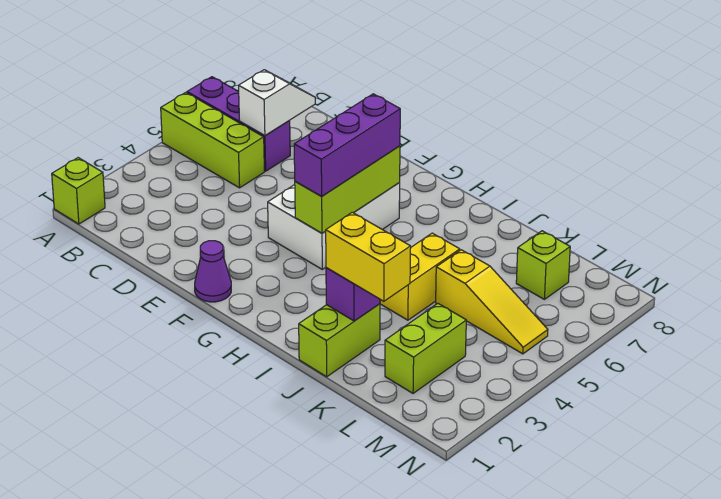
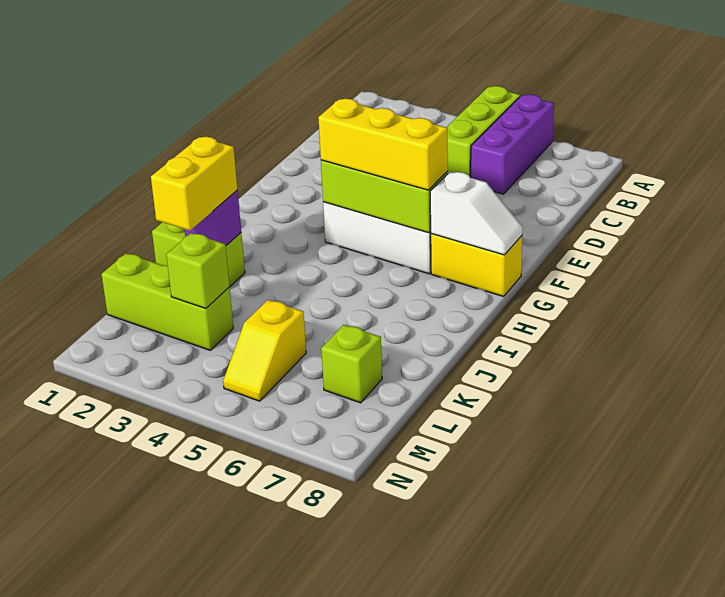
lime brick A1 level 1 -> lime brick L3 level 2
white slope C6:C7 level 2 top 6 -> white slope G7:G8 level 2 top 7
purple cone F1 level 1 -> none
purple brick G4:G6 level 3 -> yellow brick G4:G6 level 3
yellow brick J4:J5 level 1 -> yellow brick G7:G8 level 1
yellow slope K5:M5 level 1 top K -> yellow slope L5:M5 level 1 top L
lime brick L2:L3 level 1 -> lime brick L1:L3 level 1

